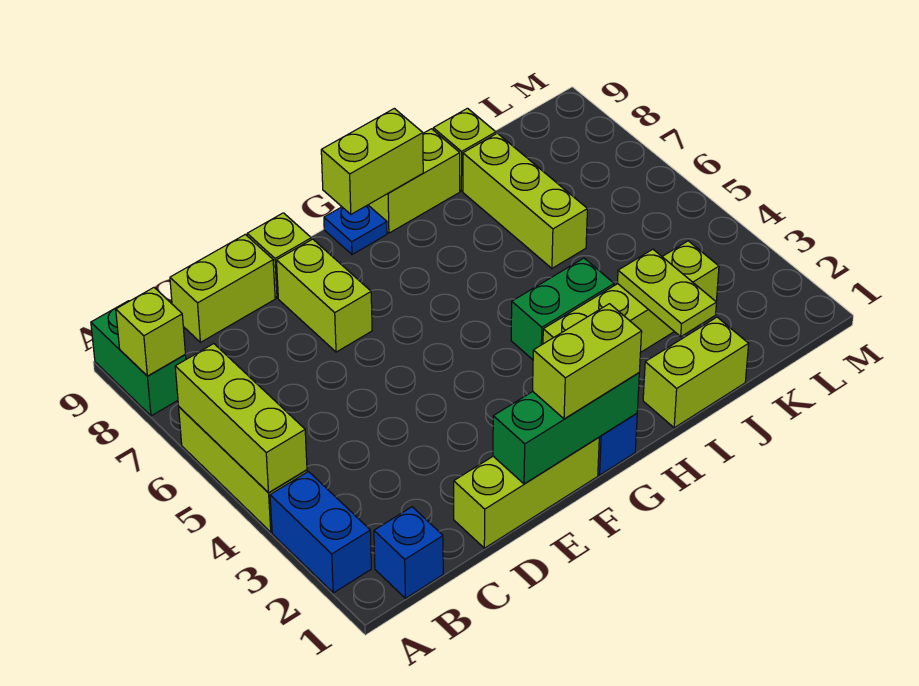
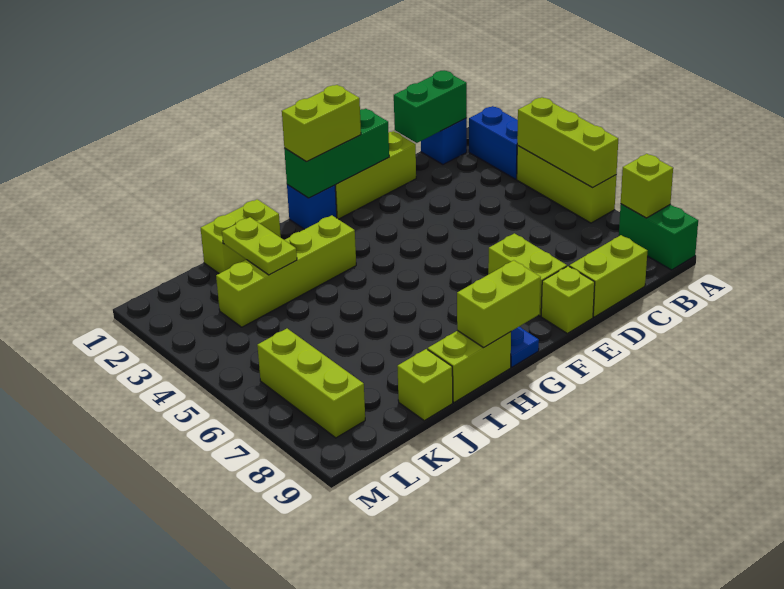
green brick H4:I4 level 1 -> green brick B1:C1 level 2
lime brick J6:J8 level 1 -> lime brick L6:L8 level 1

